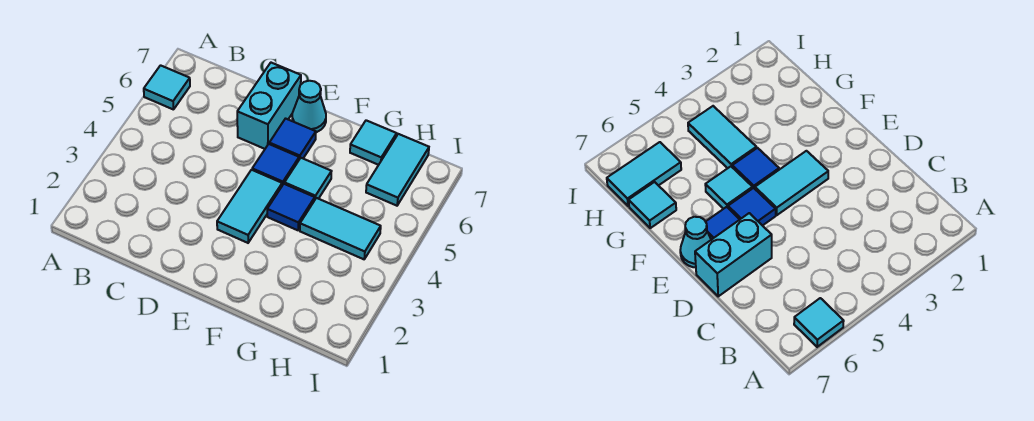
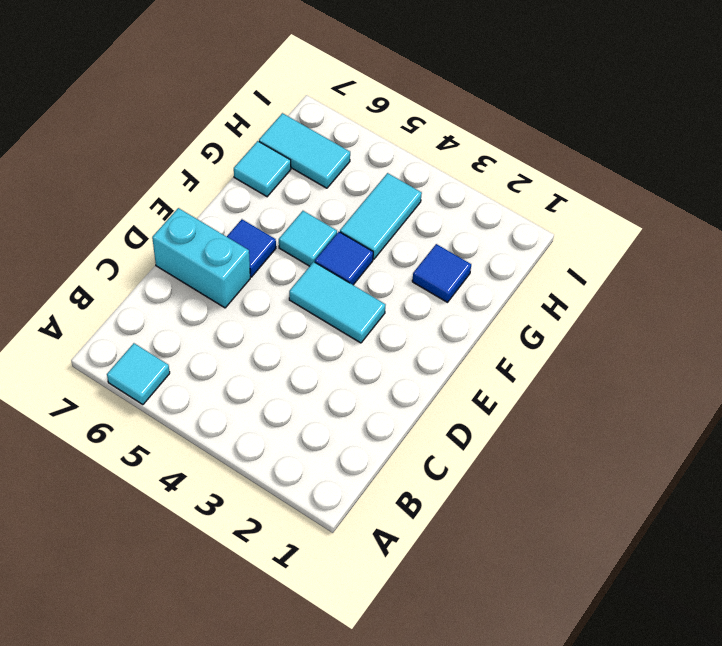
blue tile E5 level 1 -> blue tile G2 level 1
cyan cone E7 level 1 -> none

